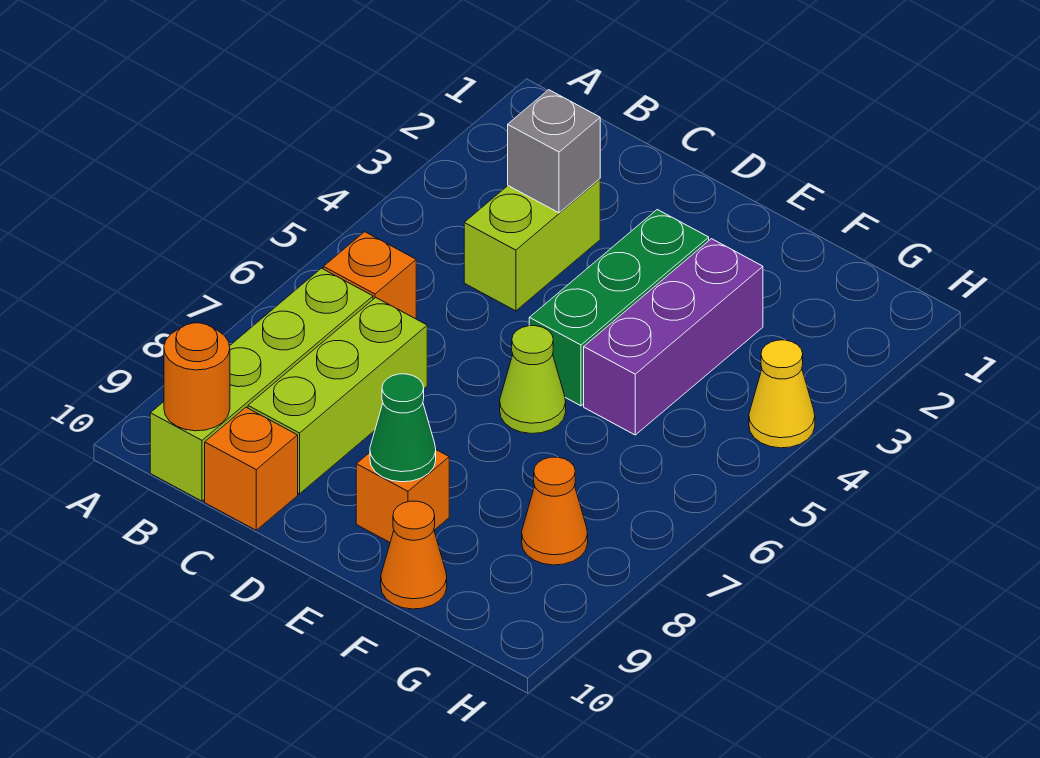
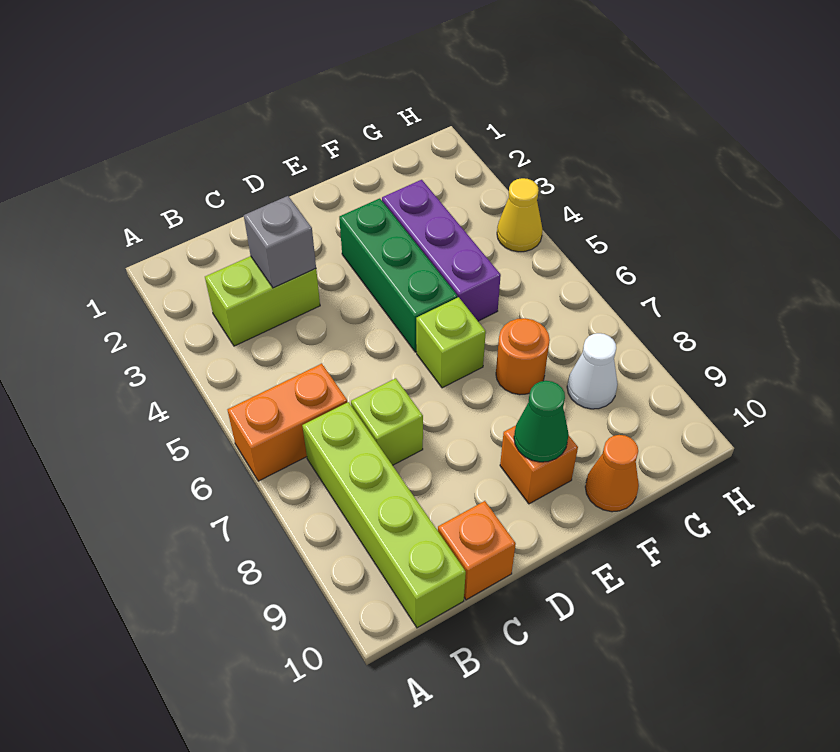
orange brick B6 level 1 -> orange brick A6:B6 level 1
orange round brick B10 level 2 -> orange round brick F7 level 1
lime brick C3:C4 level 1 -> lime brick B3:C3 level 1
lime brick C7:C9 level 1 -> lime brick C7 level 1
lime cone E6 level 1 -> lime brick E6 level 1
orange cone G8 level 1 -> white cone G8 level 1

